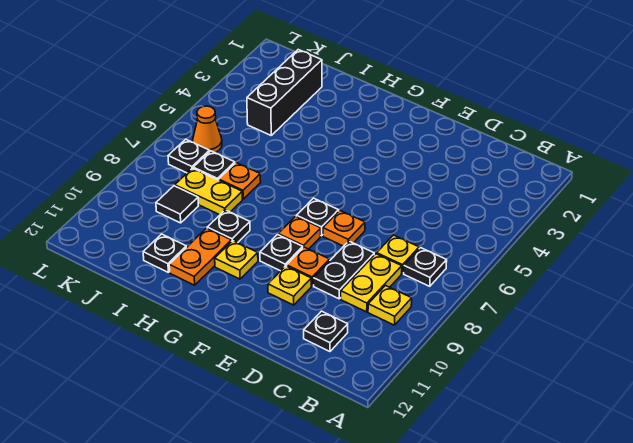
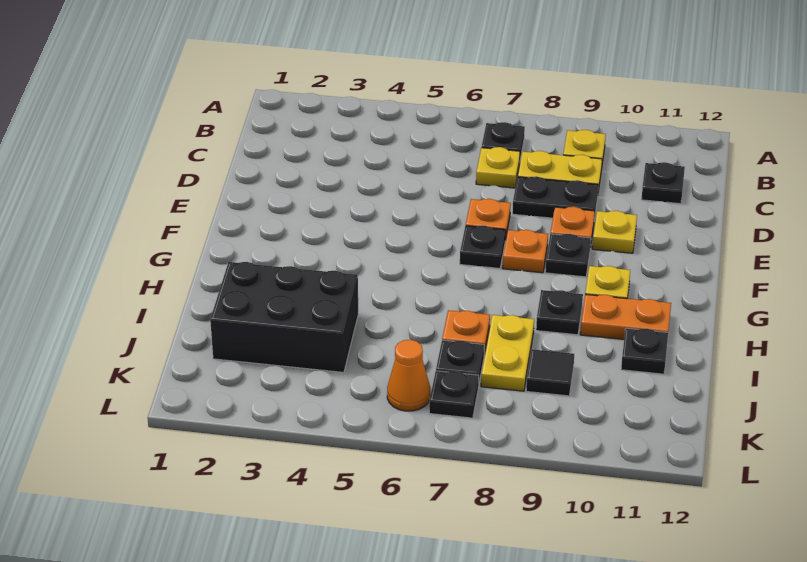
black brick J2:J4 level 1 -> black brick I2:J4 level 1

